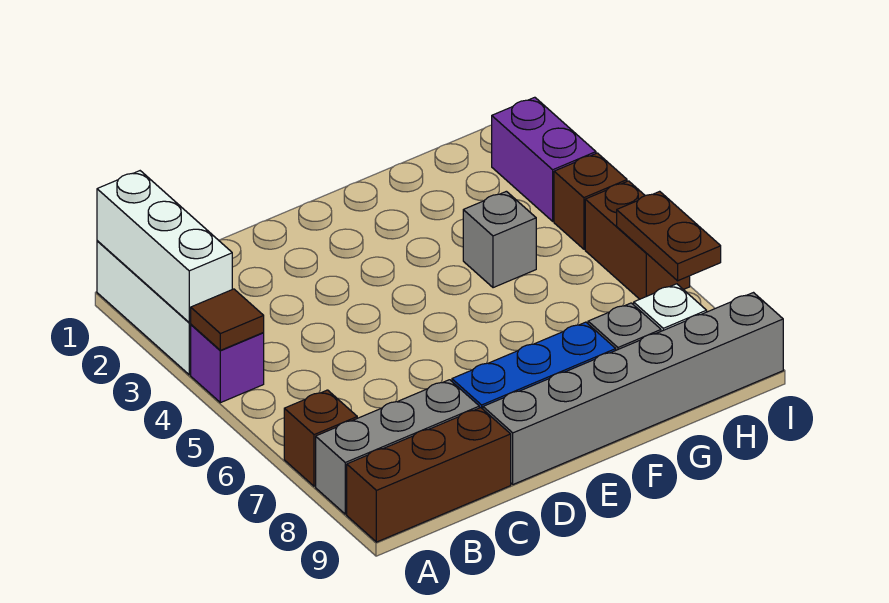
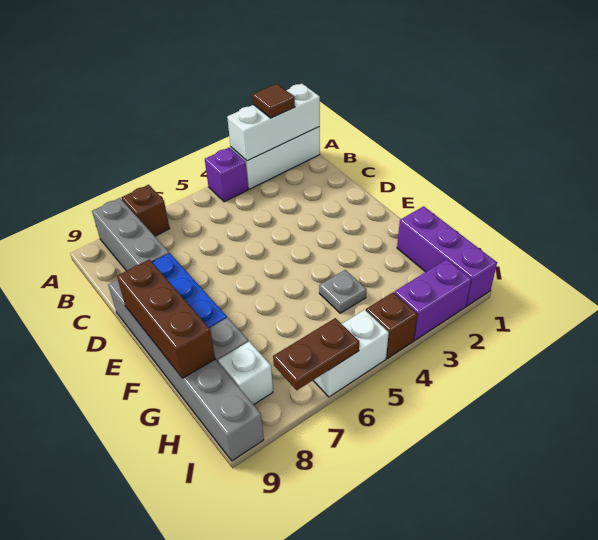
brown tile A4 level 2 -> brown tile A2 level 3
brown brick A9:C9 level 1 -> brown brick E9:G9 level 2
none -> purple brick G1:I1 level 1
grey brick G4 level 1 -> grey plate G4 level 1
brown brick I5:I6 level 1 -> white brick I5:I6 level 1

